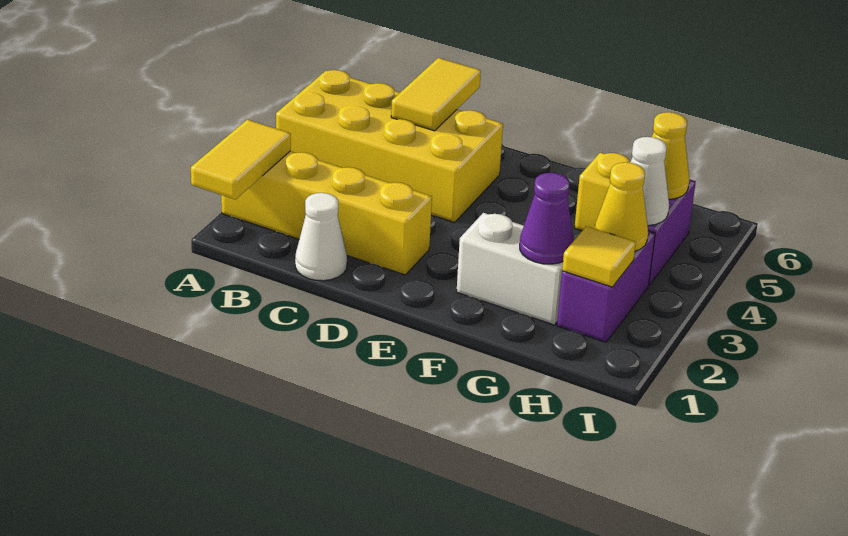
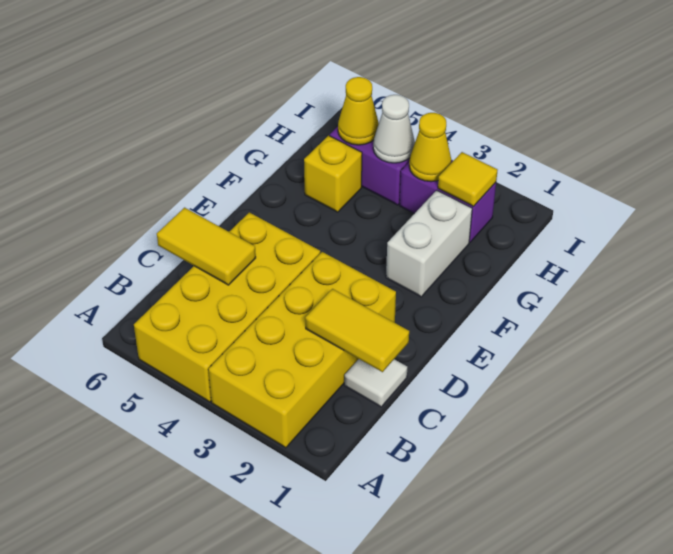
yellow tile A1:A2 level 2 -> yellow tile C1:C2 level 2
yellow brick A2:D2 level 1 -> yellow brick A2:D3 level 1
white cone C1 level 1 -> white tile C1 level 1
purple cone G2 level 2 -> none

